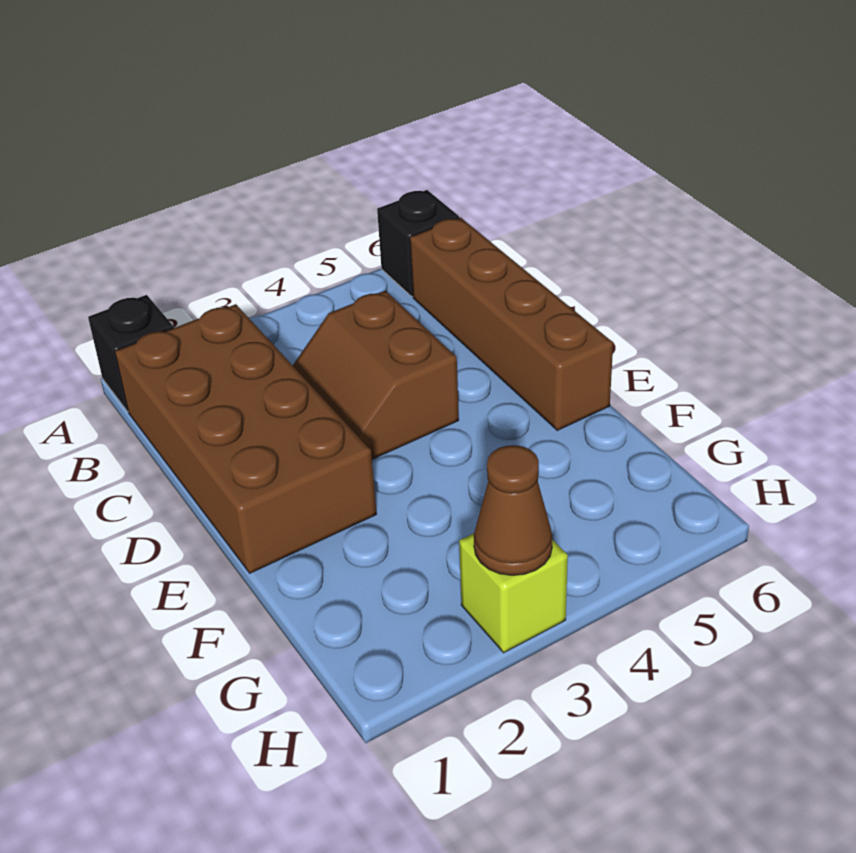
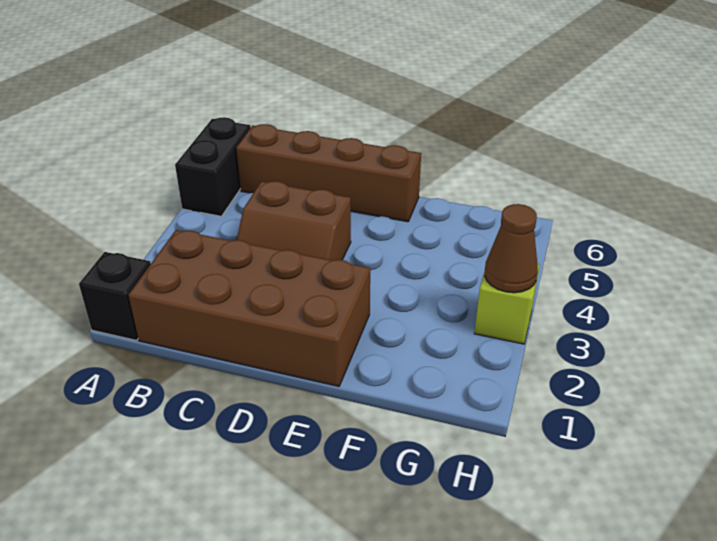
black brick A6 level 1 -> black brick A5:A6 level 1

